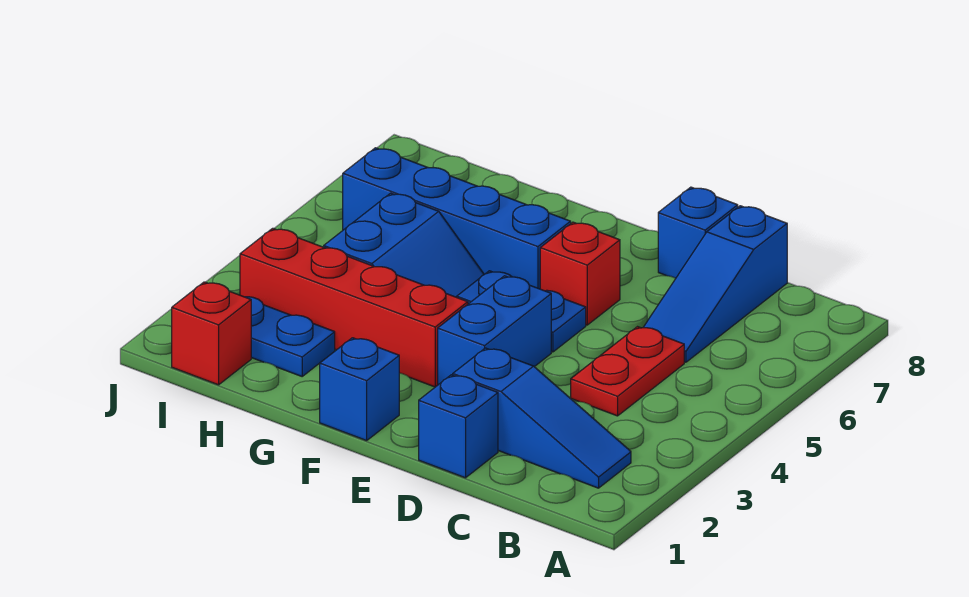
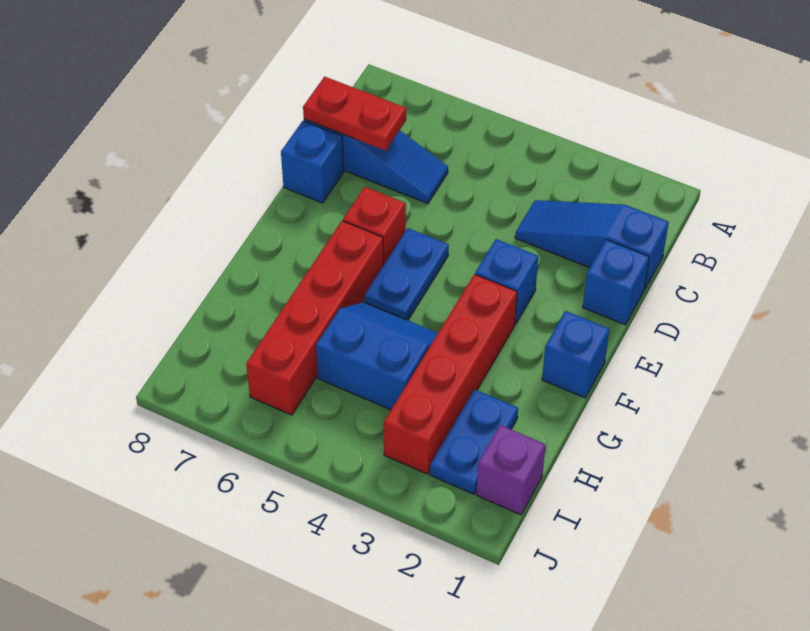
blue slope B2:D2 level 1 top D -> blue slope C1:C3 level 1 top 1
red plate C4:C5 level 1 -> red plate C7:C8 level 2
blue brick E3:E4 level 1 -> blue brick E3 level 1
blue brick F6:I6 level 1 -> red brick F6:I6 level 1
red brick I1 level 1 -> purple brick I1 level 1

